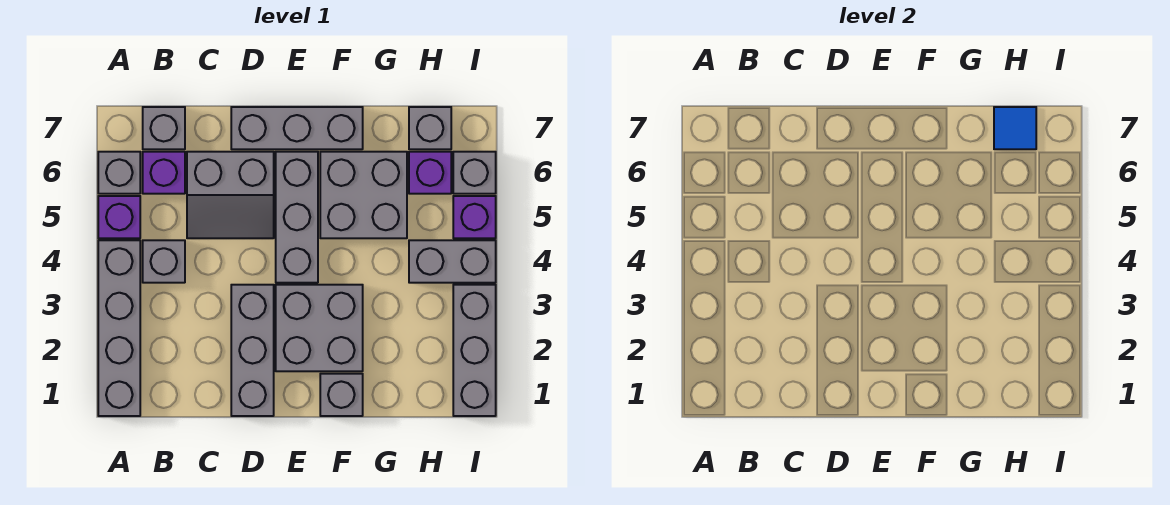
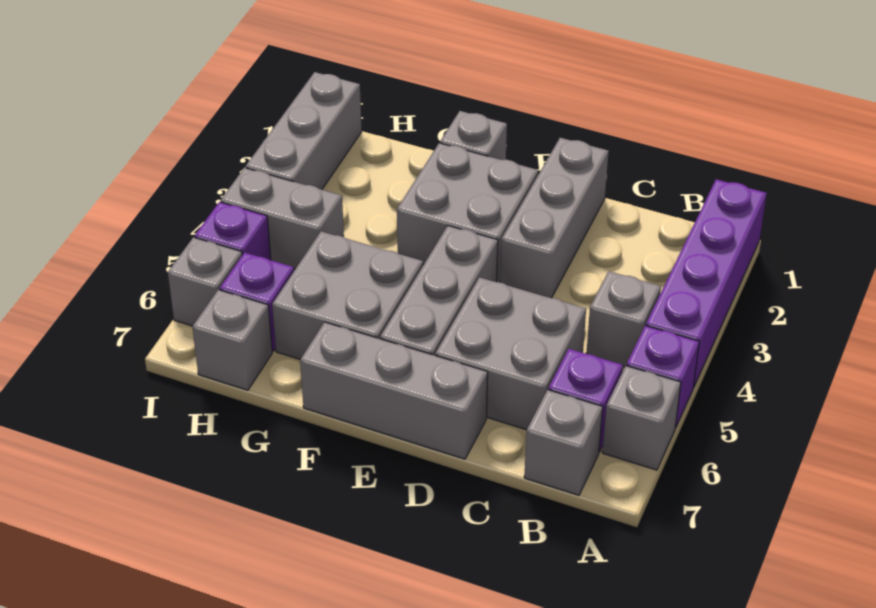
grey brick A1:A4 level 1 -> purple brick A1:A4 level 1
grey slope C5:D6 level 1 top 6 -> grey brick C5:D6 level 1
blue tile H7 level 2 -> none

